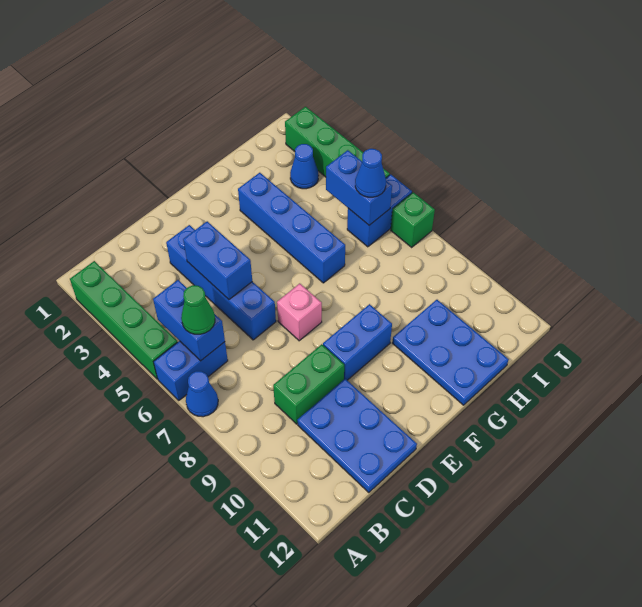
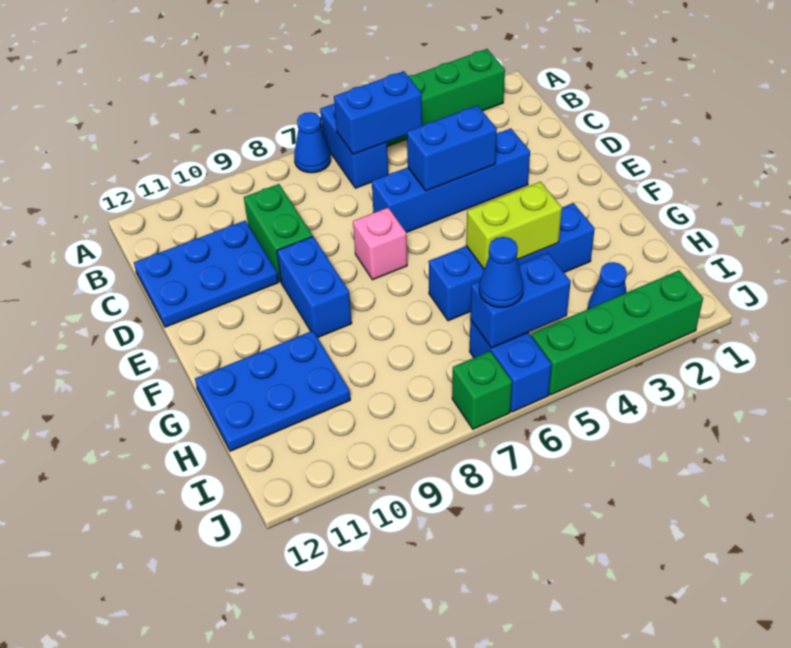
green cone B6 level 3 -> none
none -> lime brick G4:G5 level 2

